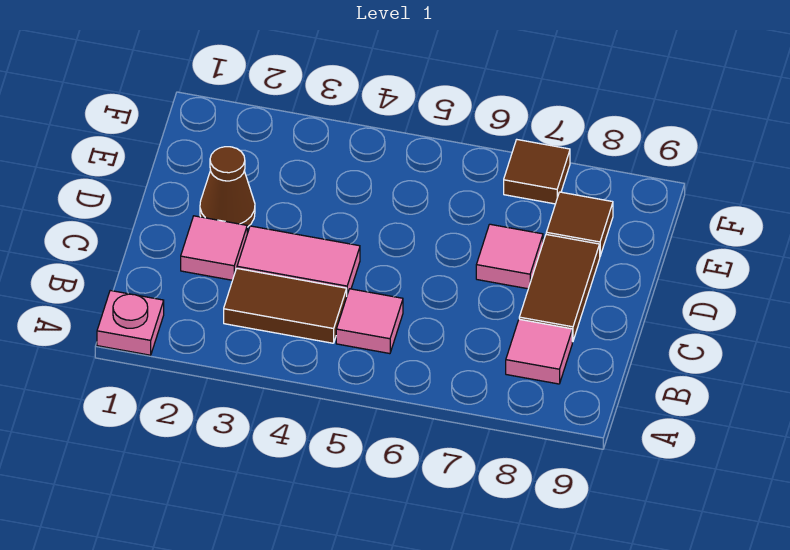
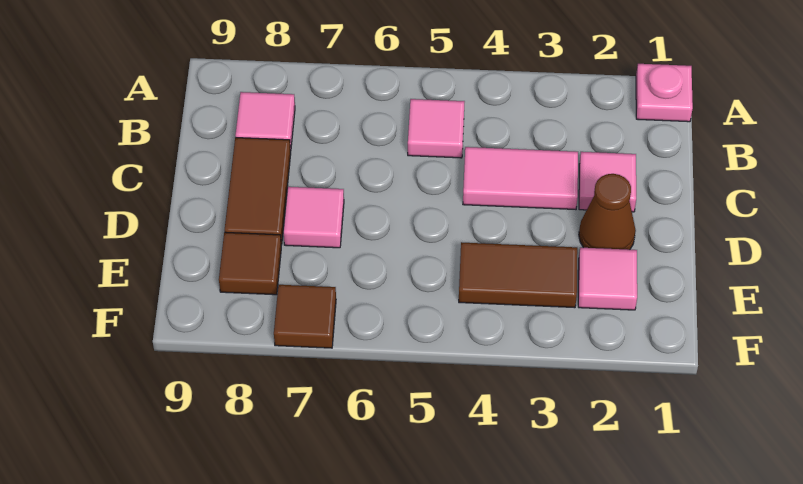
brown tile B3:B4 level 1 -> brown tile E3:E4 level 1
none -> pink tile E2 level 1

